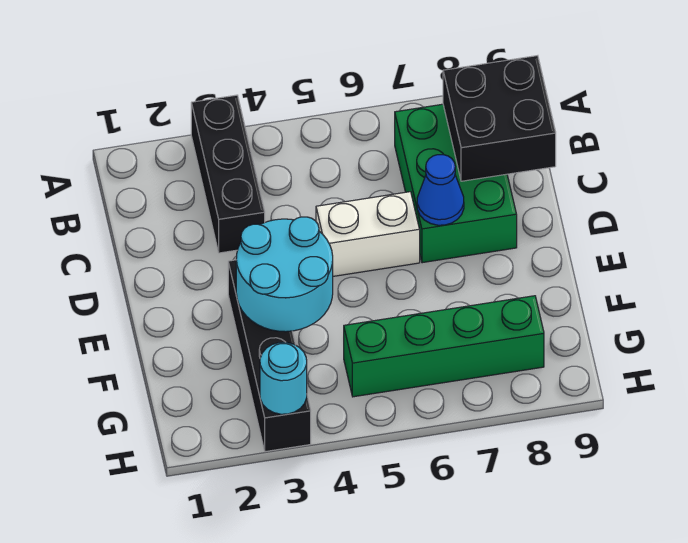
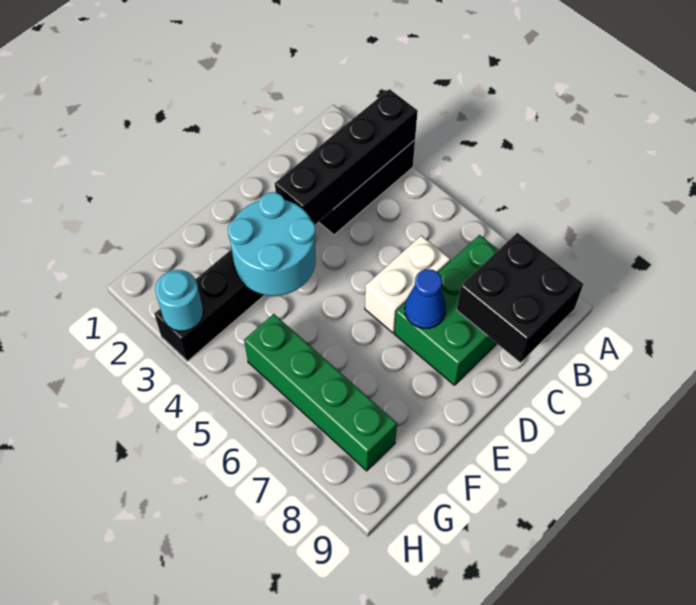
none -> black brick A3:D3 level 2
white brick D5:D6 level 1 -> white brick C6:D6 level 1

